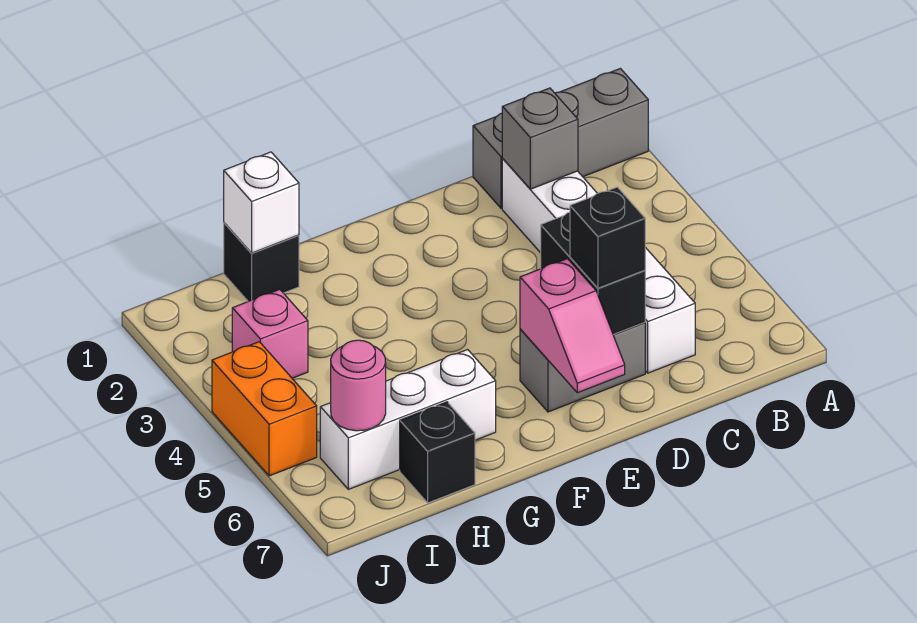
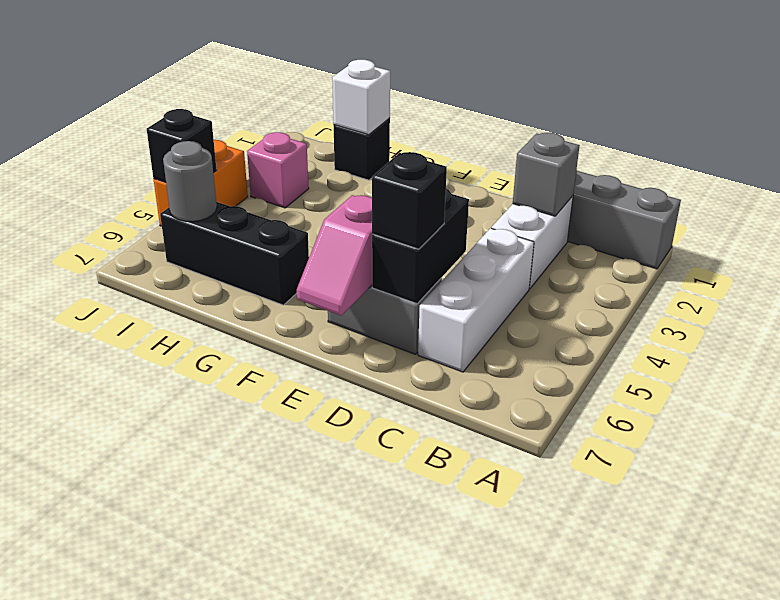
white brick G6:I6 level 1 -> black brick G6:I6 level 1
black brick H7 level 1 -> black brick J5 level 2
pink round brick I6 level 2 -> grey round brick I6 level 2

